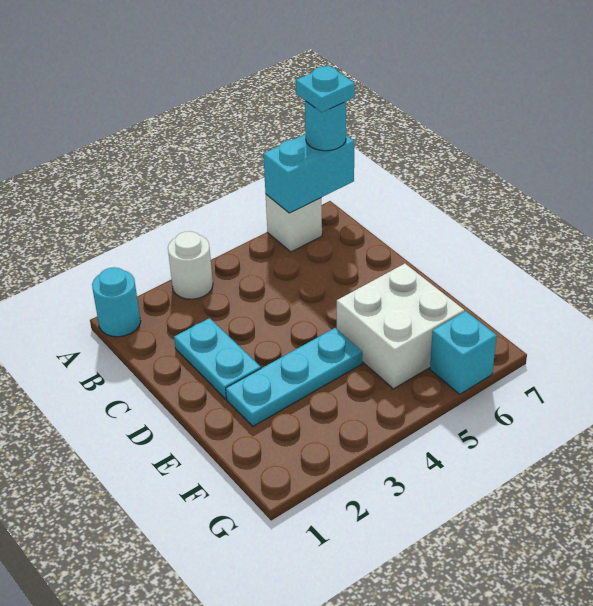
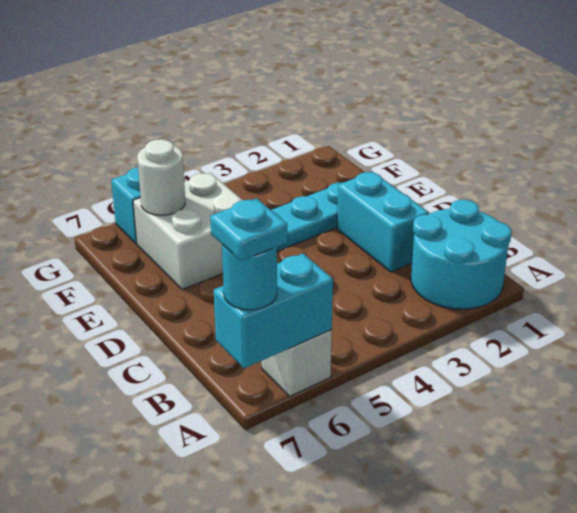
cyan round brick A1 level 1 -> cyan round brick A1:B2 level 1
white round brick A3 level 1 -> white round brick F6 level 2
cyan plate C2:D2 level 1 -> cyan brick C2:D2 level 1

